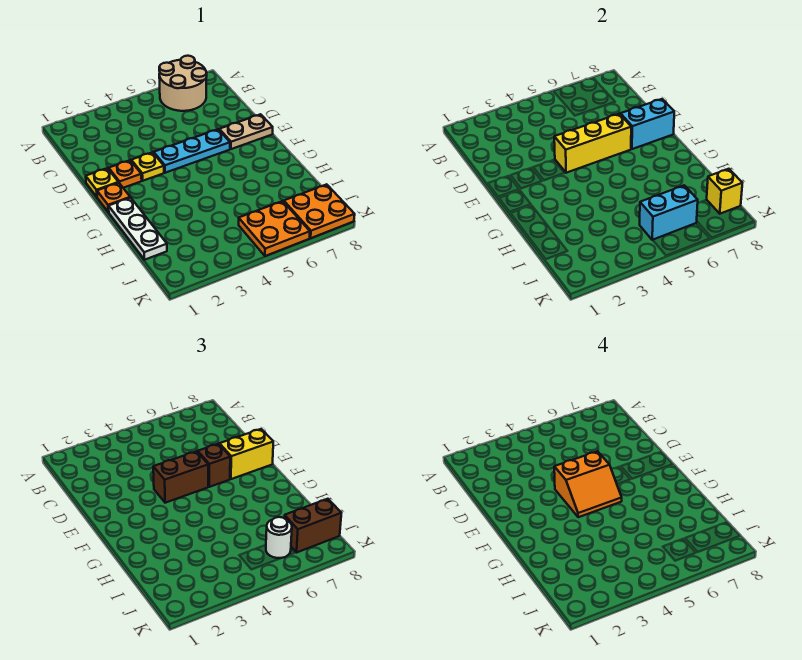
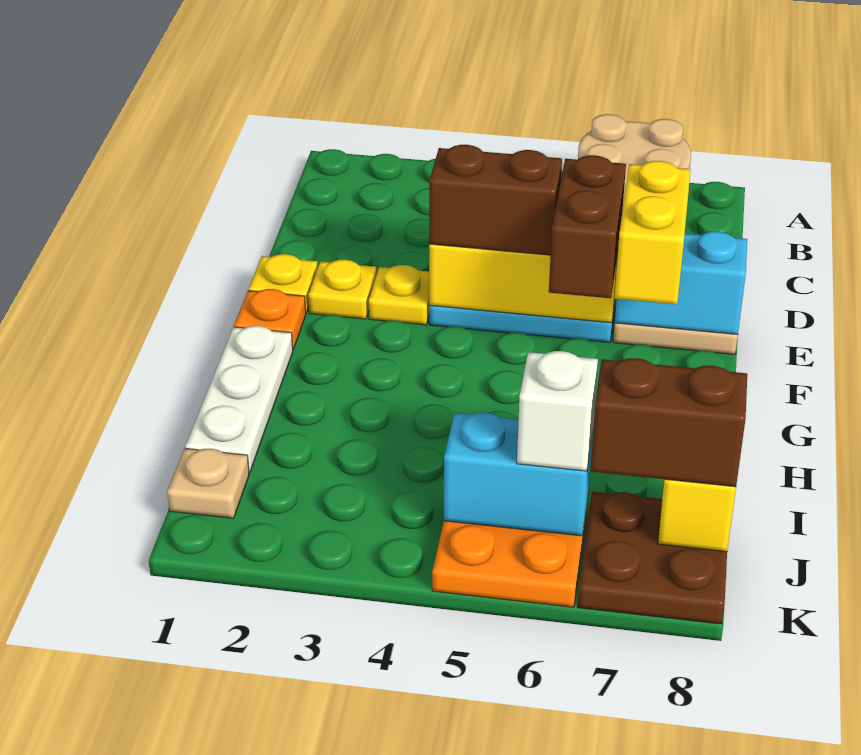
orange plate E2 level 1 -> yellow plate E2 level 1
orange slope E4:F5 level 4 top E -> none
brown brick E6 level 3 -> brown brick E6:F6 level 3
yellow brick E7:E8 level 3 -> yellow brick E7:F7 level 3
none -> tan plate J1 level 1
white round brick J6 level 3 -> white brick J6 level 3
orange plate J7:K8 level 1 -> brown plate J7:K8 level 1

